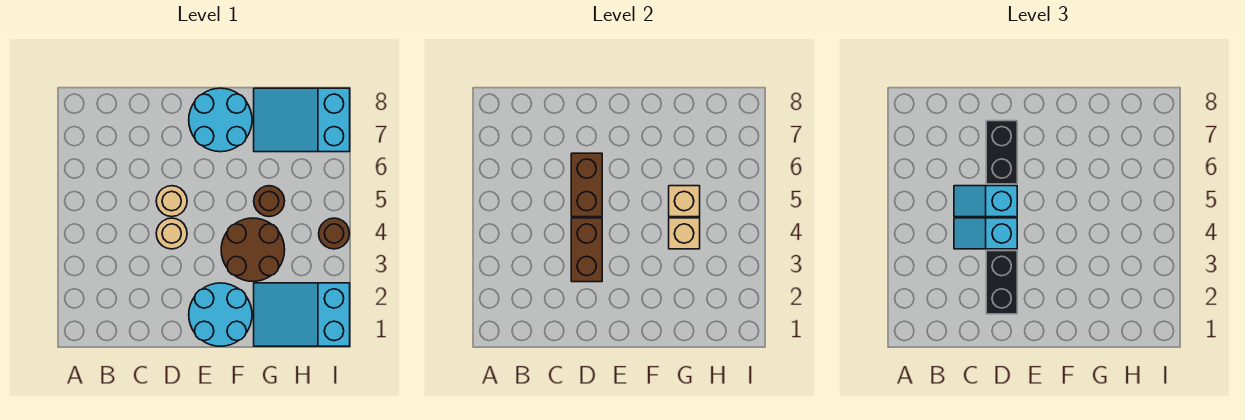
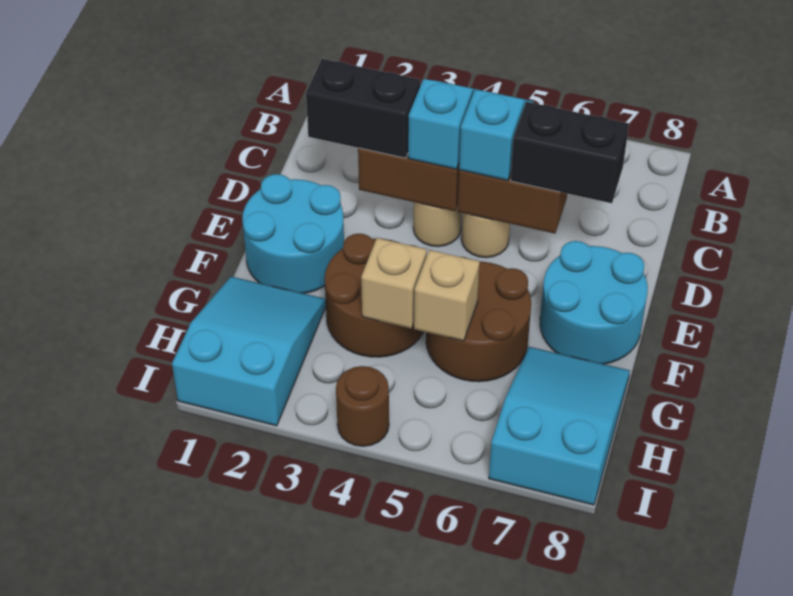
brown round brick G5 level 1 -> brown round brick F5:G6 level 1

